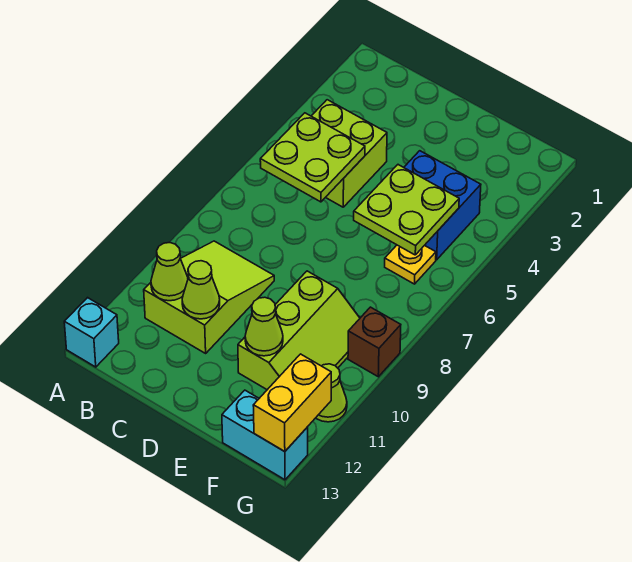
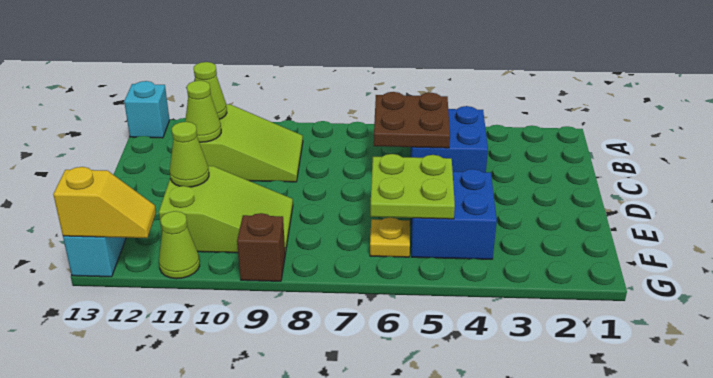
lime brick B4:C5 level 1 -> blue brick B4:C5 level 1
lime plate B5:C6 level 2 -> brown plate B5:C6 level 2
lime slope E9:F11 level 1 top E -> lime slope E9:F11 level 1 top 11
yellow brick G12:G13 level 2 -> yellow slope G12:G13 level 2 top 13

